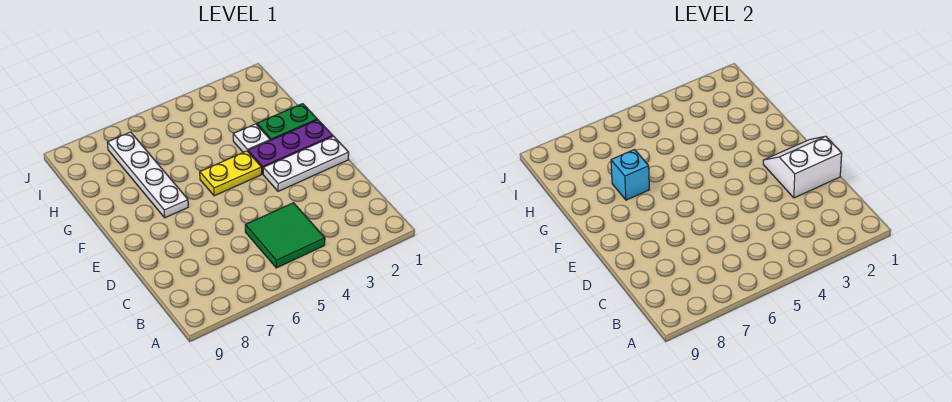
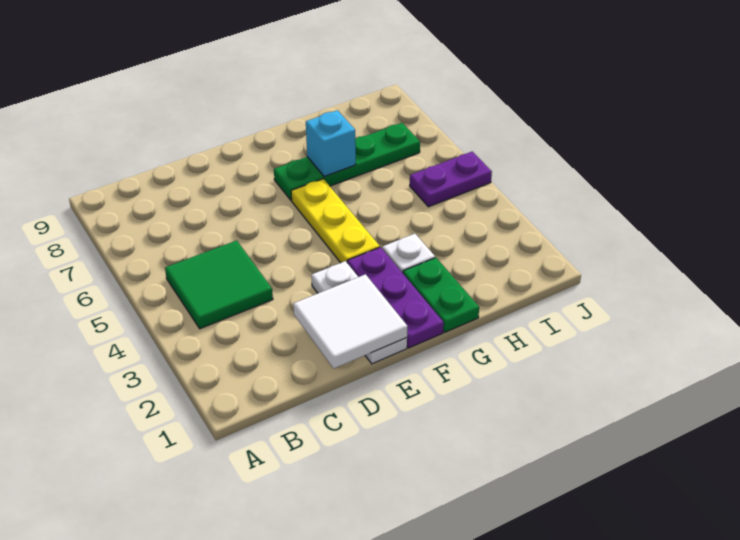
white slope D1:E2 level 2 top D -> white tile D1:E2 level 2
yellow plate F4:F5 level 1 -> yellow plate F4:F6 level 1
white plate F7:I7 level 1 -> green plate F7:I7 level 1
none -> purple plate I5:J5 level 1

